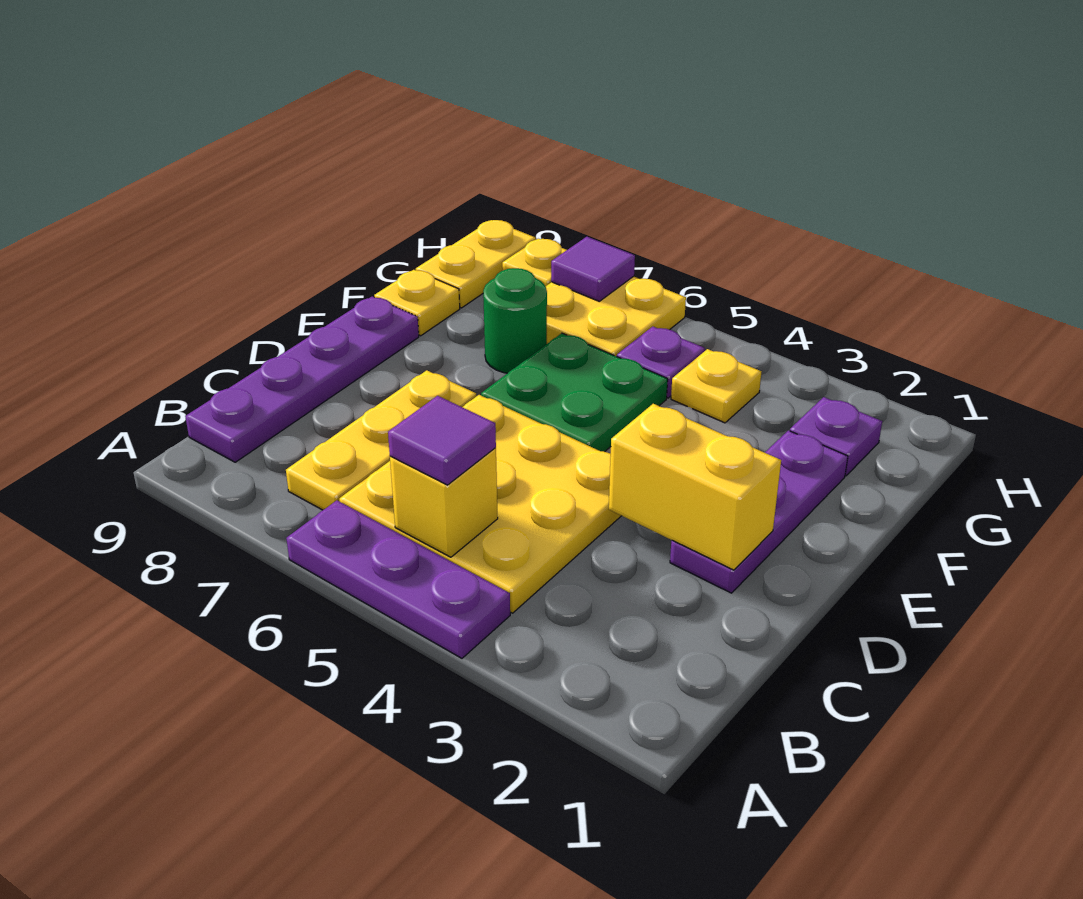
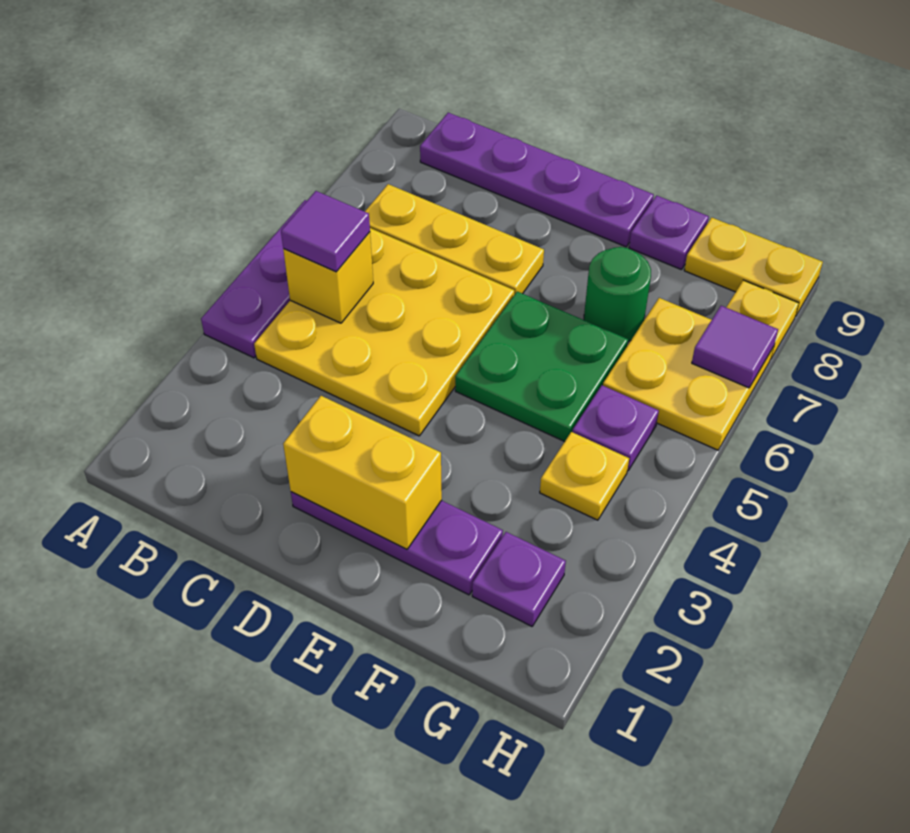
yellow brick D2:D3 level 2 -> yellow brick D2:E2 level 2
yellow plate F9 level 1 -> purple plate F9 level 1

